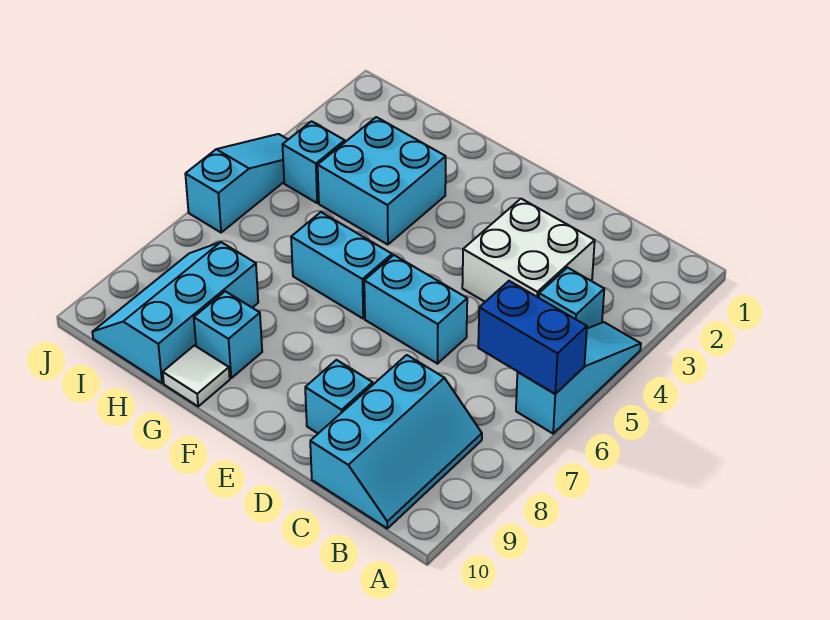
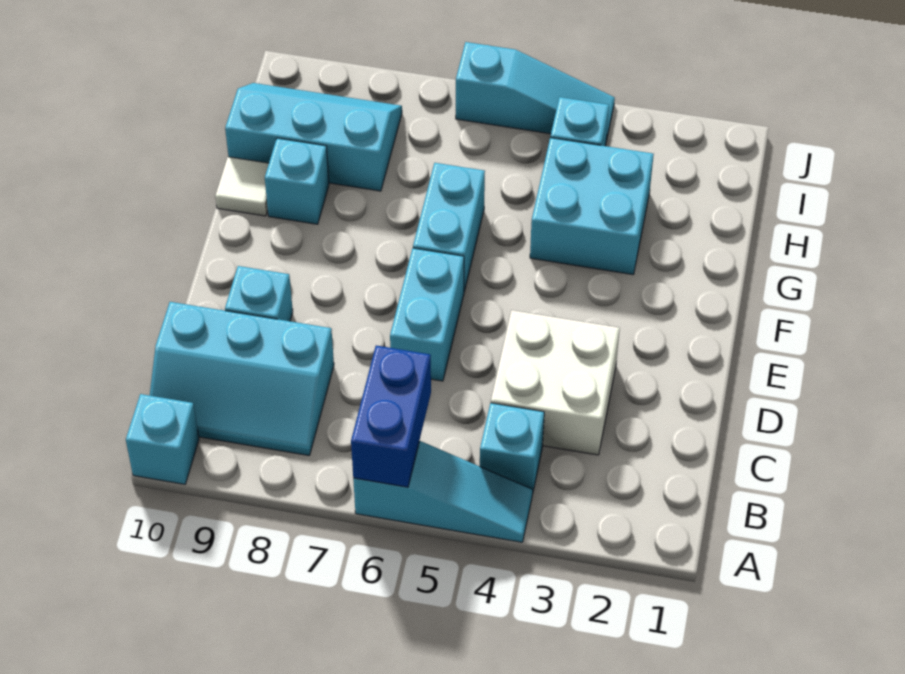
none -> cyan brick A10 level 1

